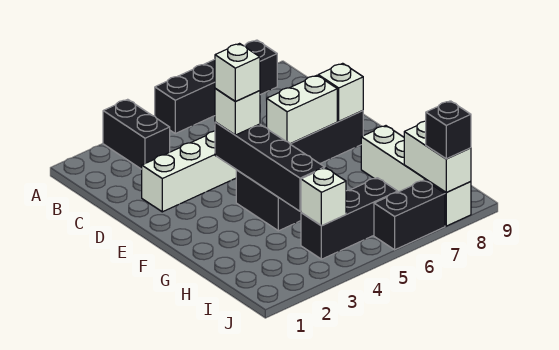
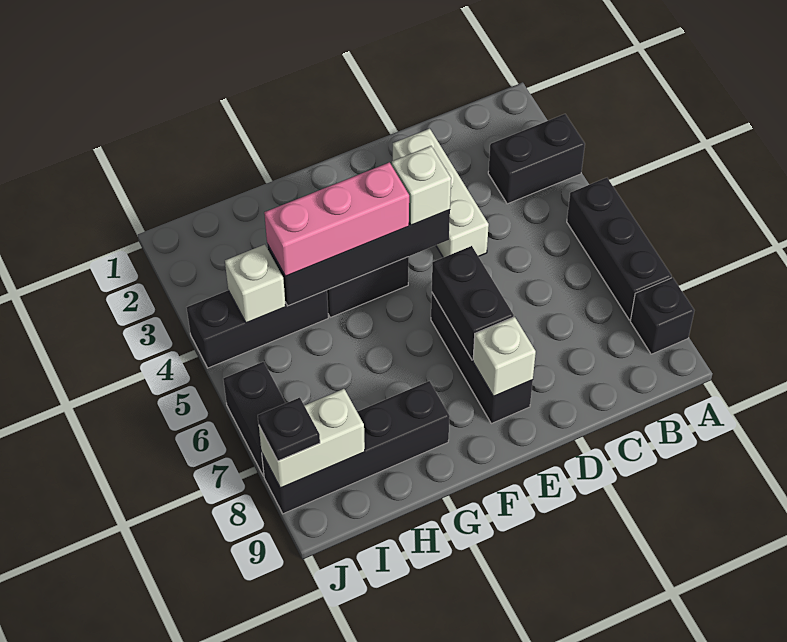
white brick E4 level 4 -> none
white brick E6:E7 level 2 -> black brick E6:E7 level 2
none -> pink brick F4:H4 level 3
white brick G8:J8 level 1 -> black brick G8:J8 level 1
black brick I4:I6 level 1 -> black brick H4:J4 level 1
black brick J8 level 3 -> black plate J8 level 3

